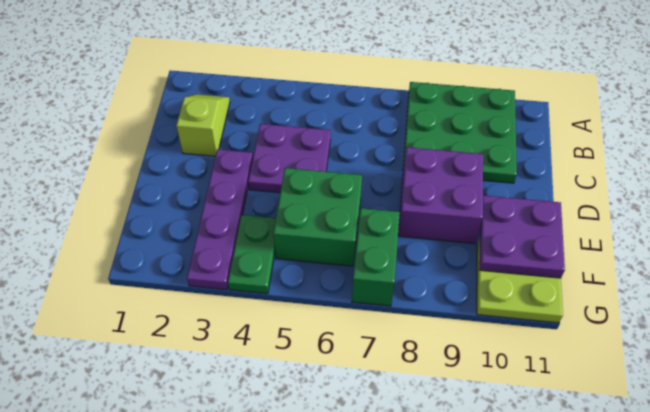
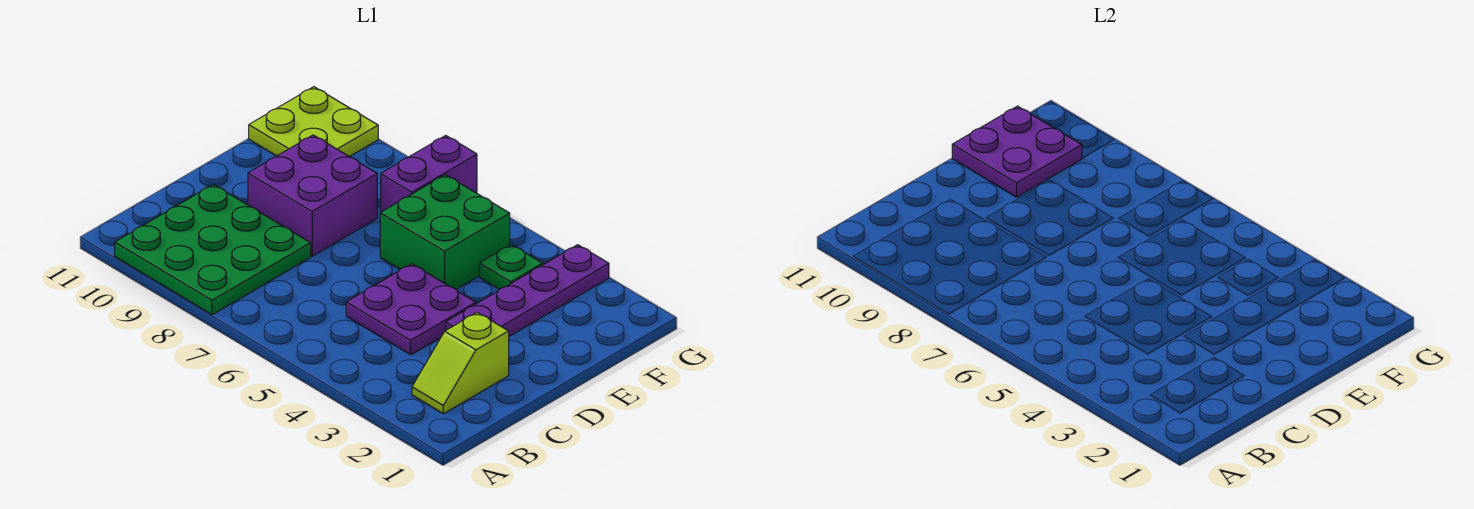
green plate F4:G4 level 1 -> green plate F4 level 1
green brick F7:G7 level 1 -> purple brick F7:G7 level 1

